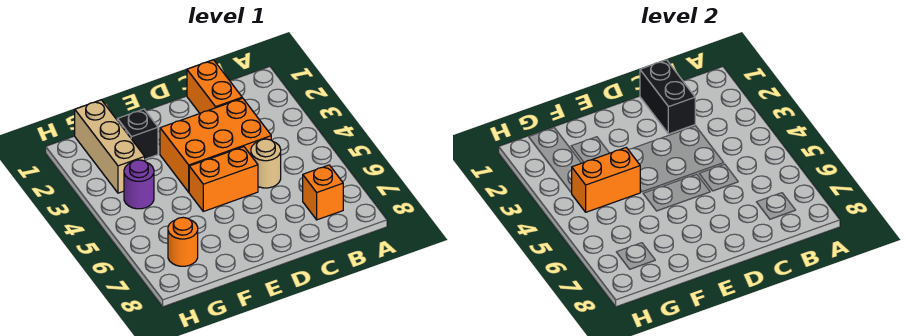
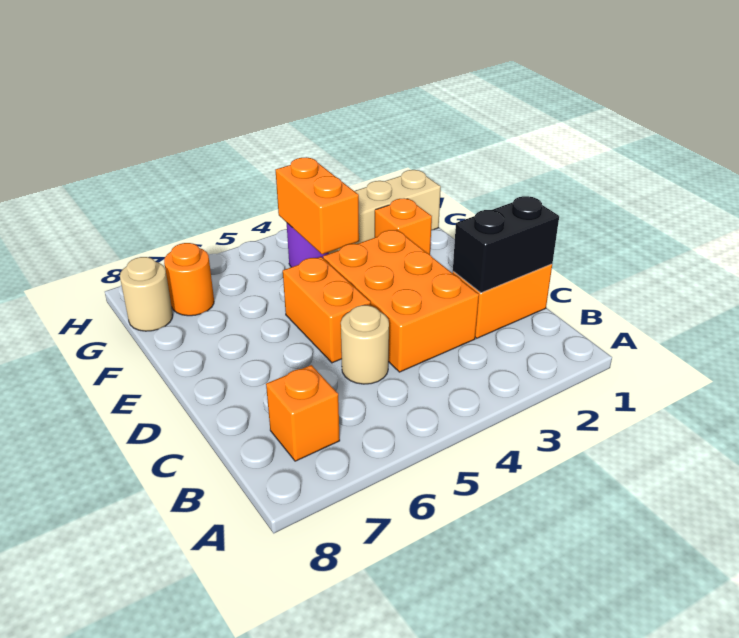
black brick F2 level 1 -> orange brick F2 level 1
none -> tan round brick G8 level 1

